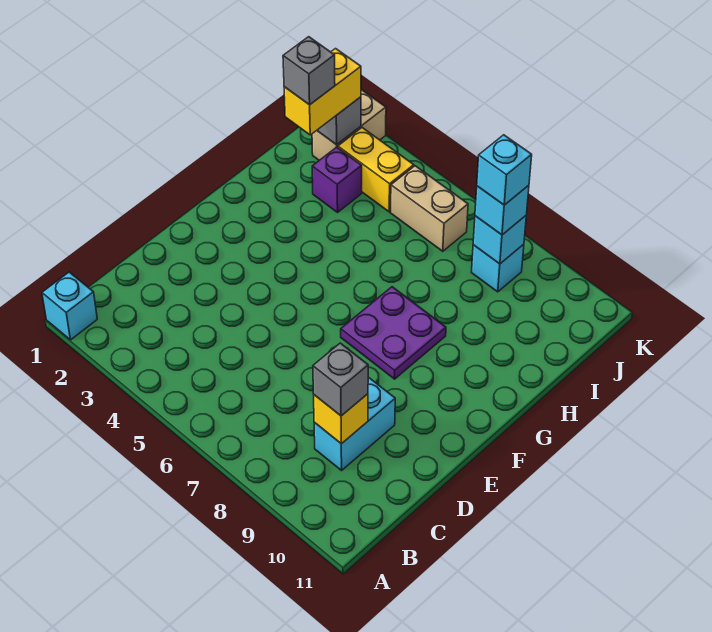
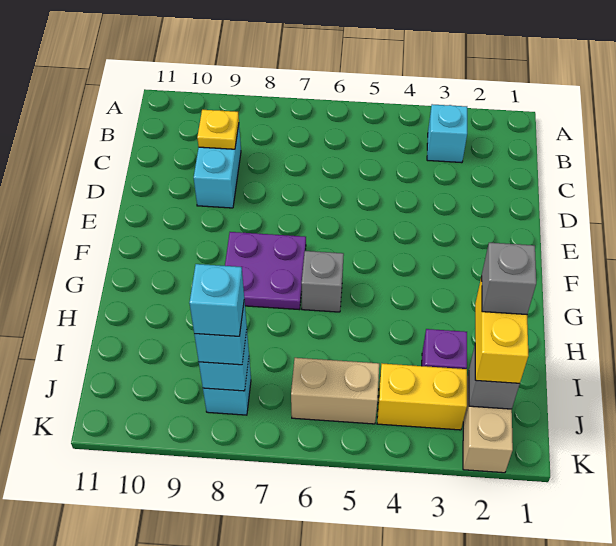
cyan brick A1 level 1 -> cyan brick B3 level 1
yellow brick C9 level 2 -> yellow plate C9 level 2
grey brick C9 level 3 -> grey brick G6 level 1

